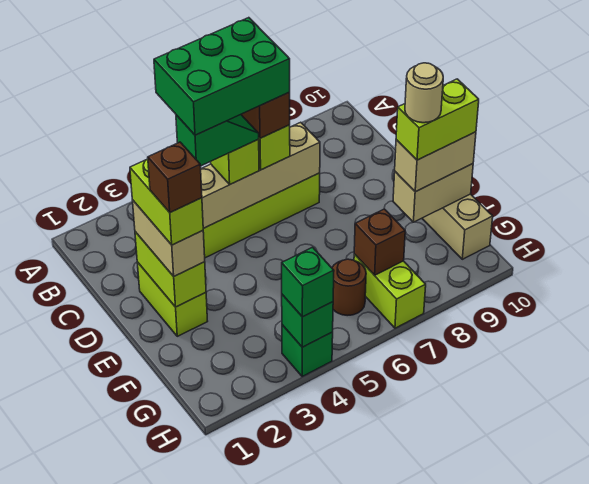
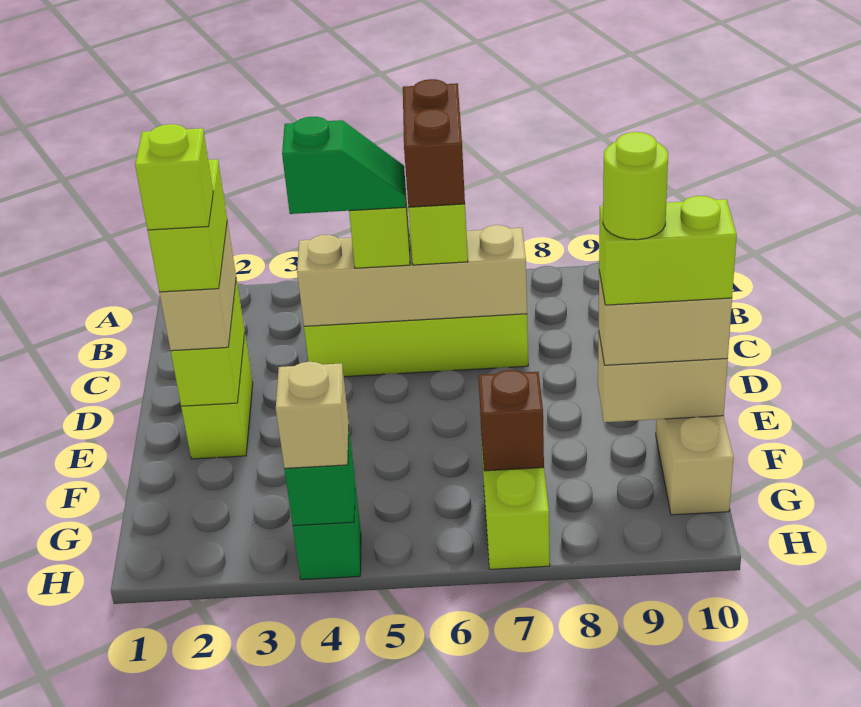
green brick B4:C6 level 5 -> none
brown brick E2 level 5 -> lime brick E2 level 5
tan round brick F9 level 5 -> lime round brick F9 level 5
brown round brick G6 level 1 -> none
green brick H4 level 3 -> tan brick H4 level 3

